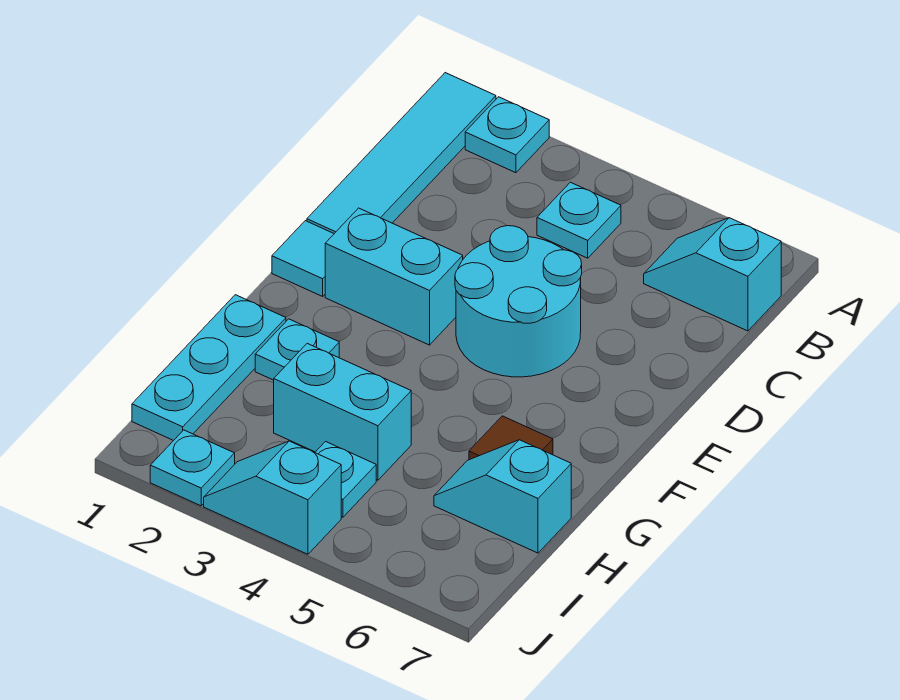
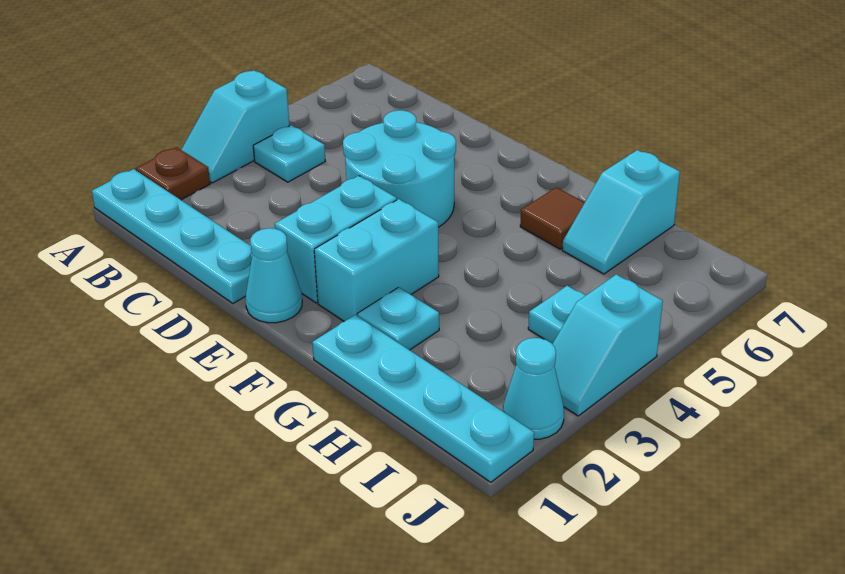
cyan tile A1:D1 level 1 -> cyan plate A1:D1 level 1
cyan plate A2 level 1 -> brown plate A2 level 1
cyan slope B6:B7 level 1 top 7 -> cyan slope A3:A4 level 1 top 4
cyan tile E1 level 1 -> cyan cone E1 level 1
cyan plate G1:I1 level 1 -> cyan plate G1:J1 level 1
cyan brick H3:H4 level 1 -> cyan brick F2:F3 level 1
cyan plate J2 level 1 -> cyan cone J2 level 1

